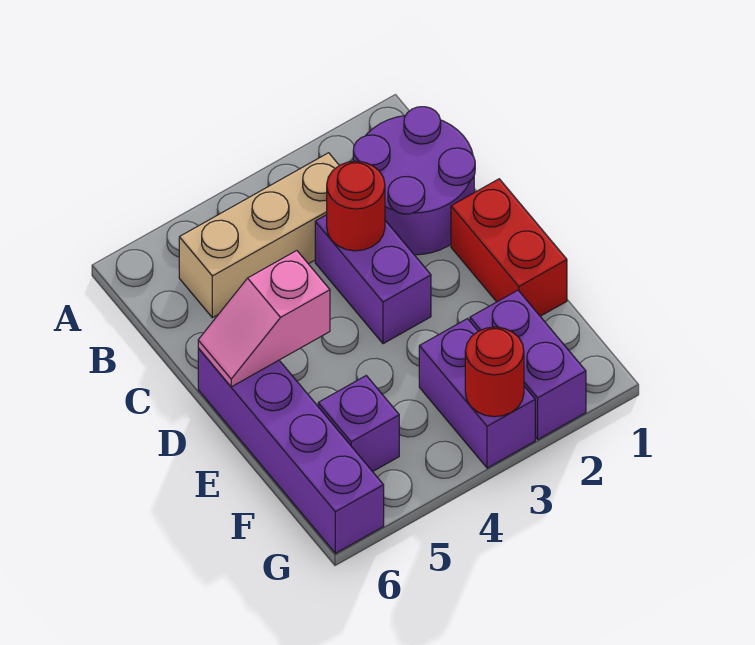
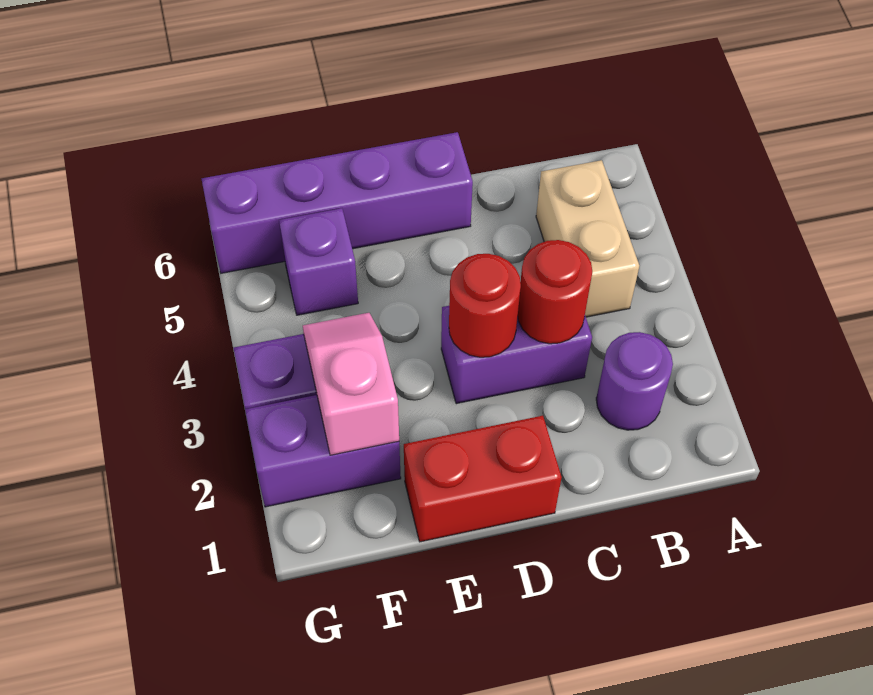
purple round brick B1:C2 level 1 -> purple round brick B2 level 1
tan brick B3:B5 level 1 -> tan brick B4:B5 level 1
pink slope D5:D6 level 2 top 5 -> pink slope F2:F3 level 2 top 2
red round brick G3 level 2 -> red round brick D3 level 2

